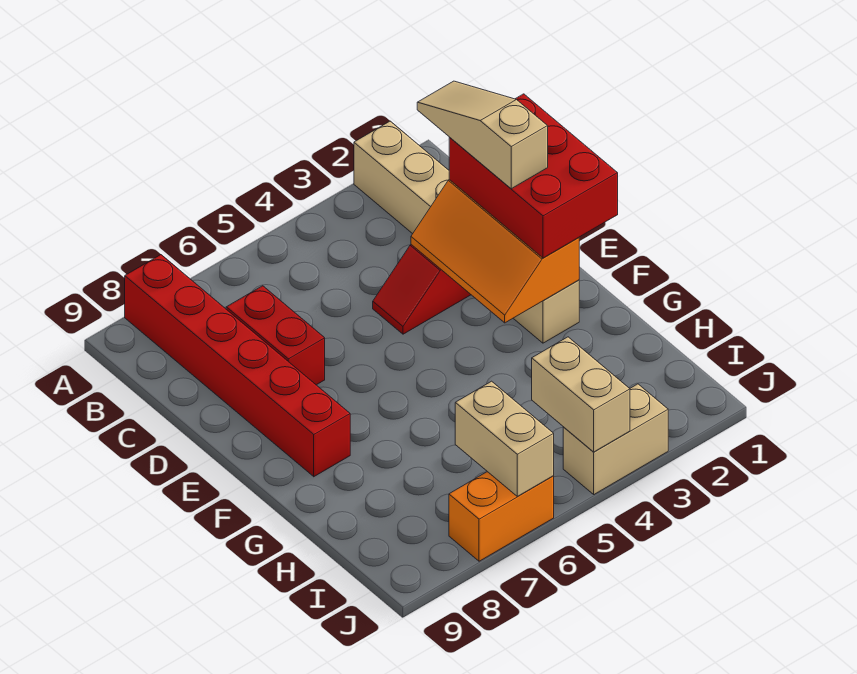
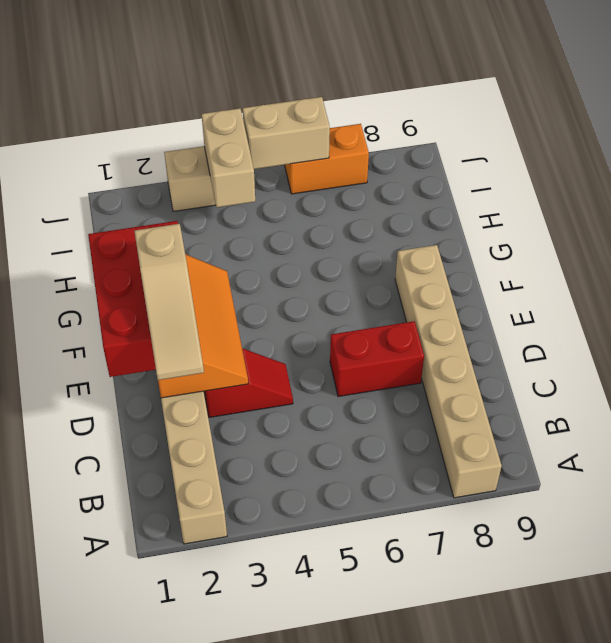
red brick A8:F8 level 1 -> tan brick A8:F8 level 1
red brick C7:D7 level 1 -> red brick D6:D7 level 1
tan brick I6:J6 level 2 -> tan brick J5:J6 level 2

